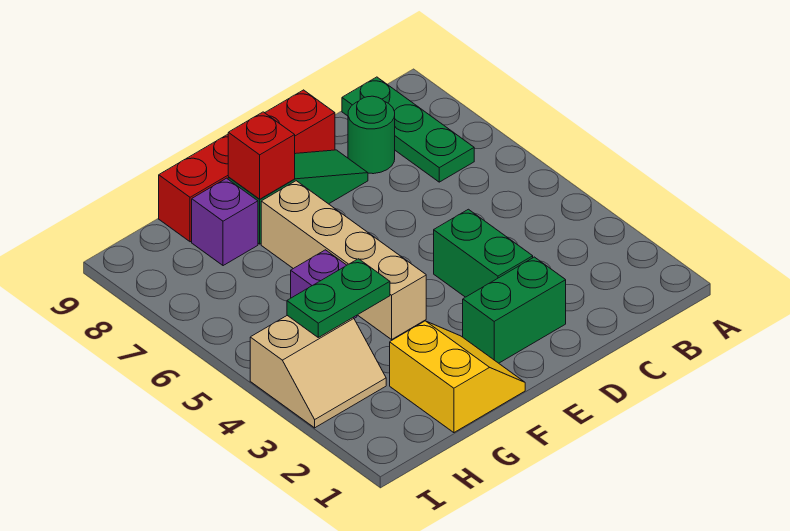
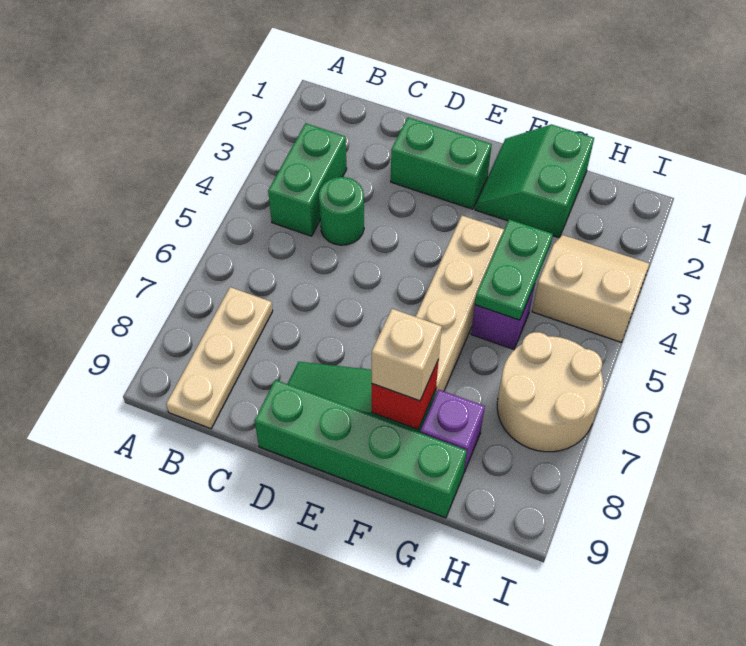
green plate B7:B9 level 1 -> tan plate B7:B9 level 1
green round brick C8 level 1 -> green round brick C4 level 1
green brick D3:D4 level 1 -> green brick B3:B4 level 1
red brick D9:G9 level 1 -> green brick D9:G9 level 1
yellow slope F1:G2 level 1 top G -> green slope F1:G2 level 1 top G
none -> tan brick F8 level 3
green plate G4:H4 level 2 -> green plate G4:G5 level 2
none -> tan round brick H6:I7 level 1

